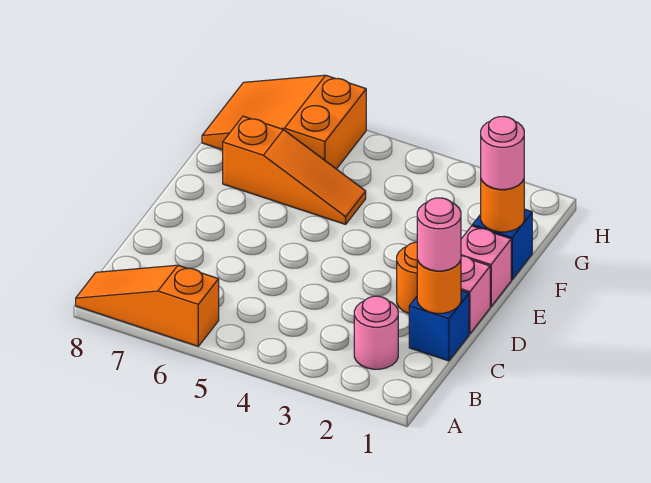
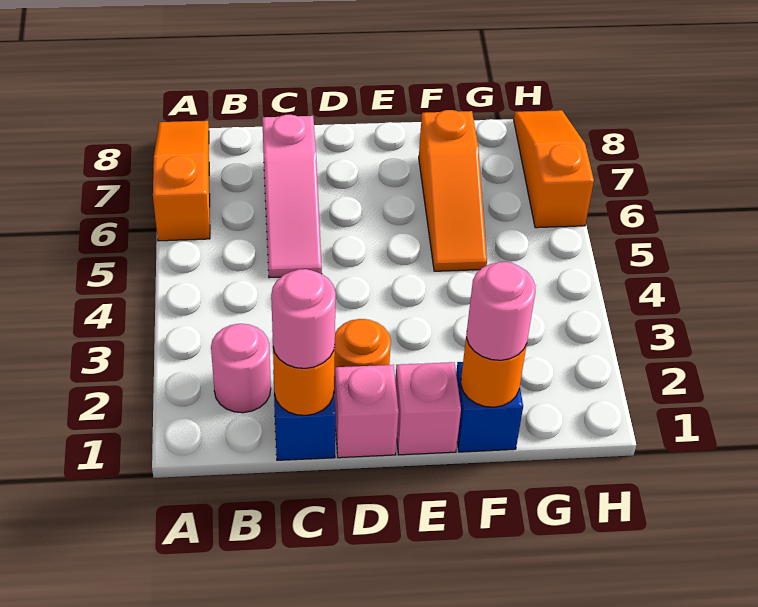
none -> pink slope C5:C7 level 1 top 7
orange slope G6:H8 level 1 top 6 -> orange slope H6:H8 level 1 top 6

